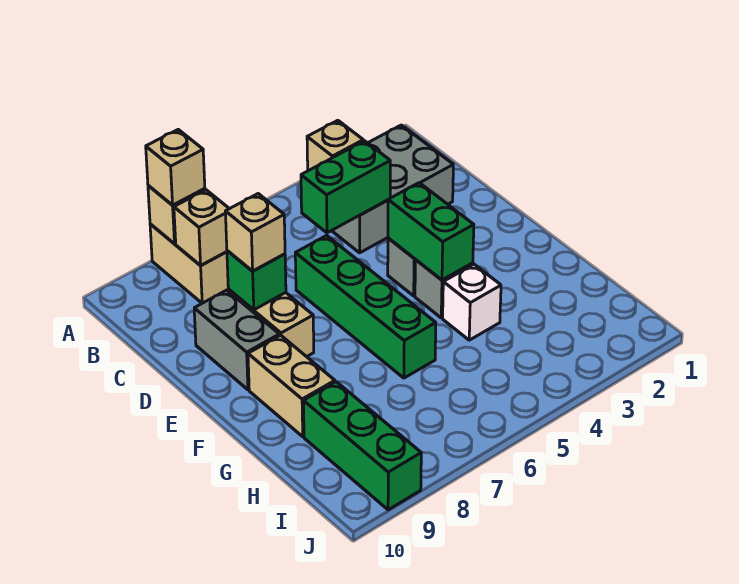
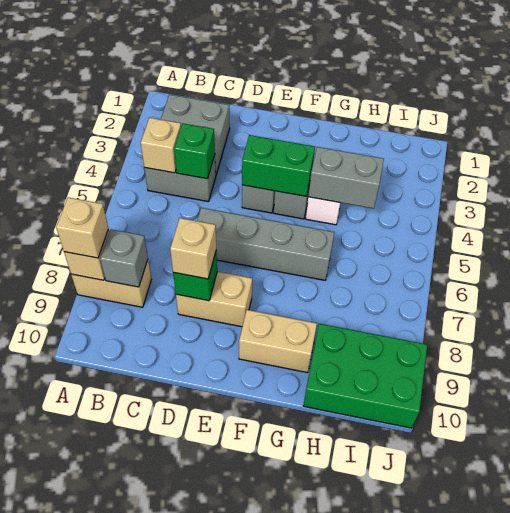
tan brick B8 level 2 -> grey brick B8 level 2
green brick C4:C5 level 2 -> green brick C4 level 2
green brick D6:G6 level 1 -> grey brick D6:G6 level 1
grey brick D9:E9 level 1 -> grey brick G4:H4 level 2
green brick H9:J9 level 1 -> green brick H9:J10 level 1

